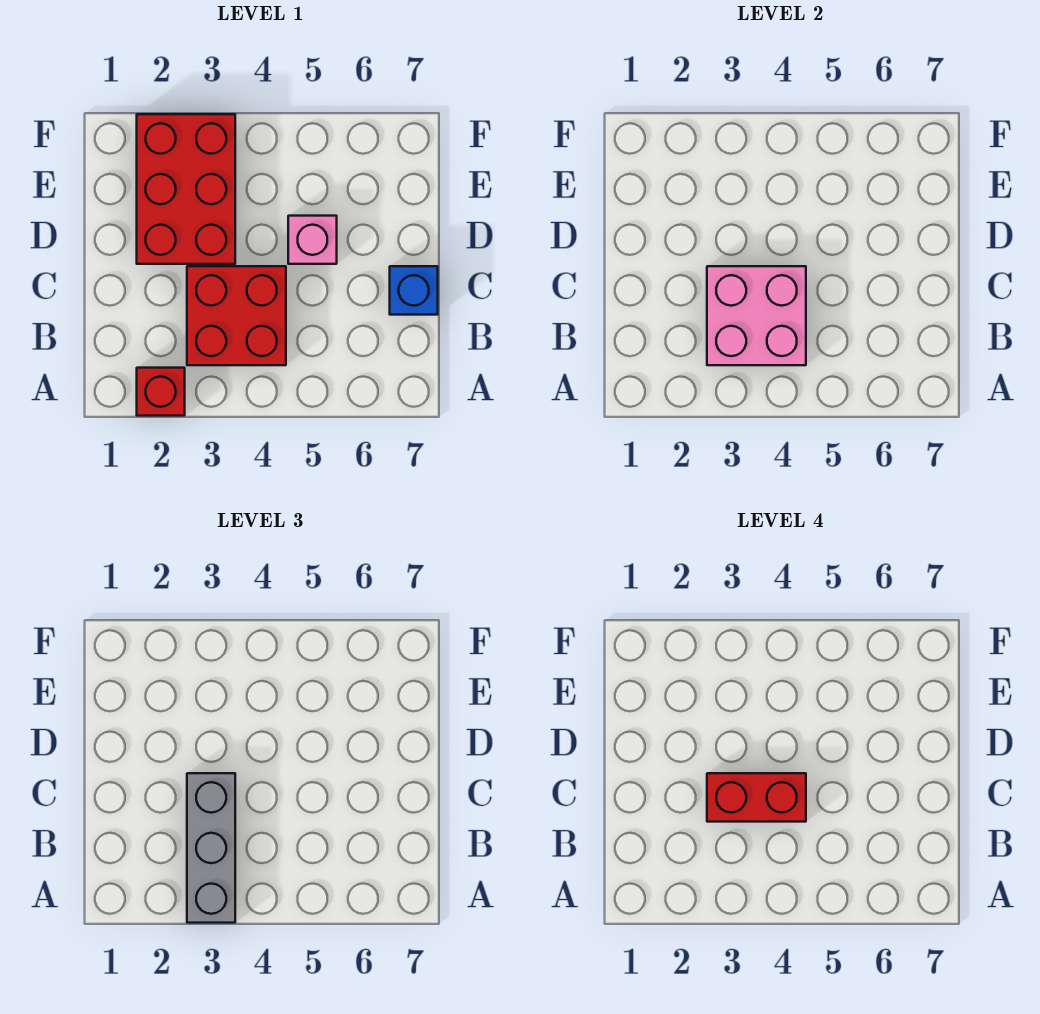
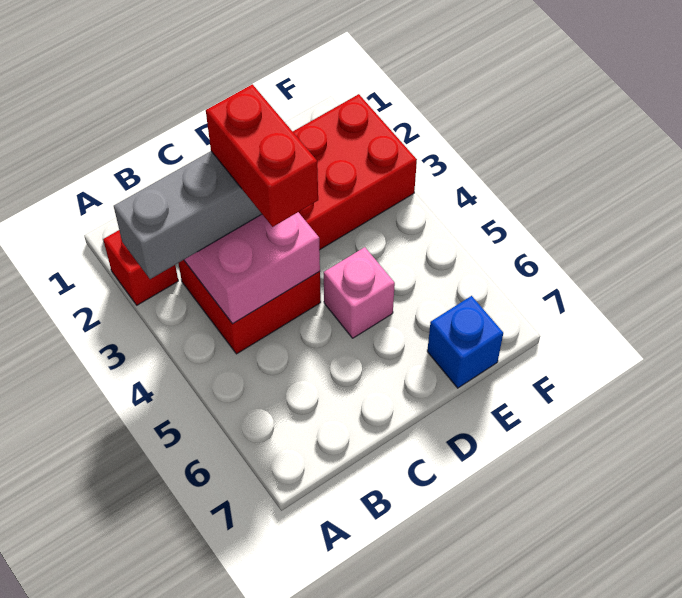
blue brick C7 level 1 -> blue brick E7 level 1

